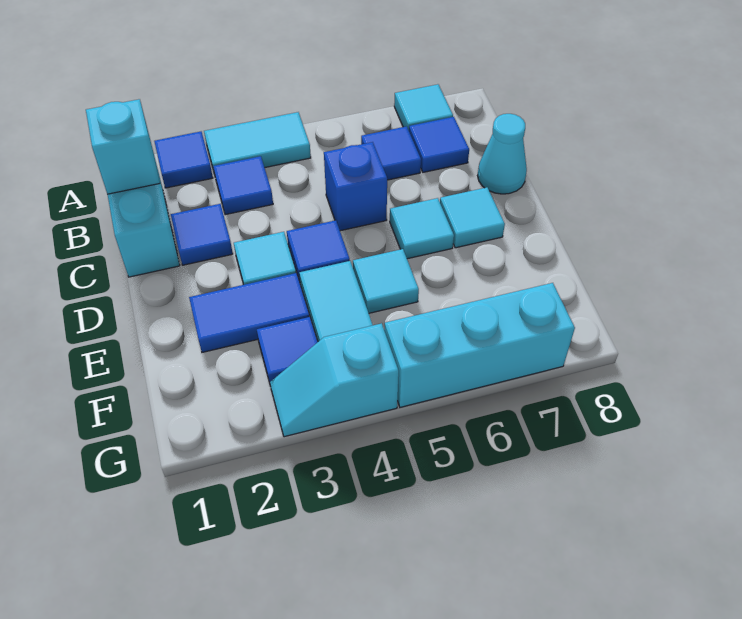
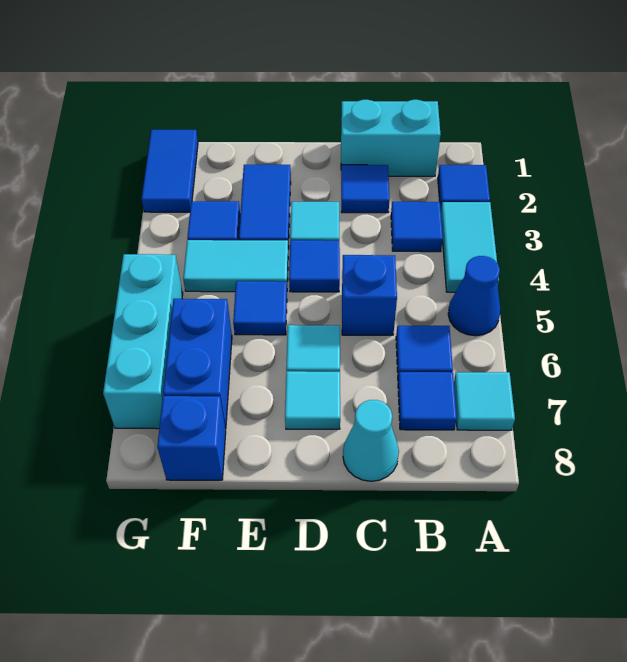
none -> blue cone A5 level 1
cyan brick B1 level 2 -> none
cyan tile E5 level 1 -> blue tile E5 level 1
none -> blue brick F6:F7 level 1
none -> blue brick F8 level 1
none -> blue tile G1:G2 level 1
cyan slope G3:G4 level 1 top 4 -> none

